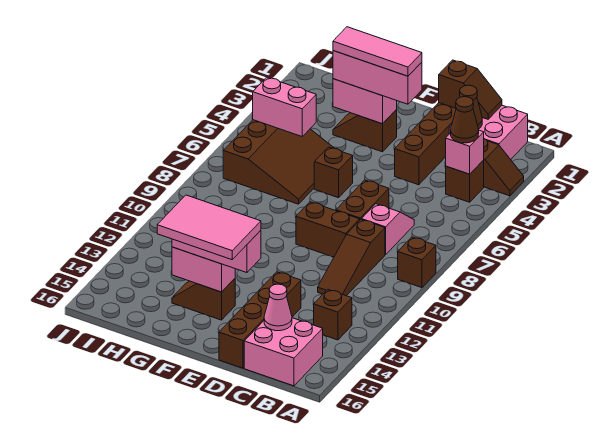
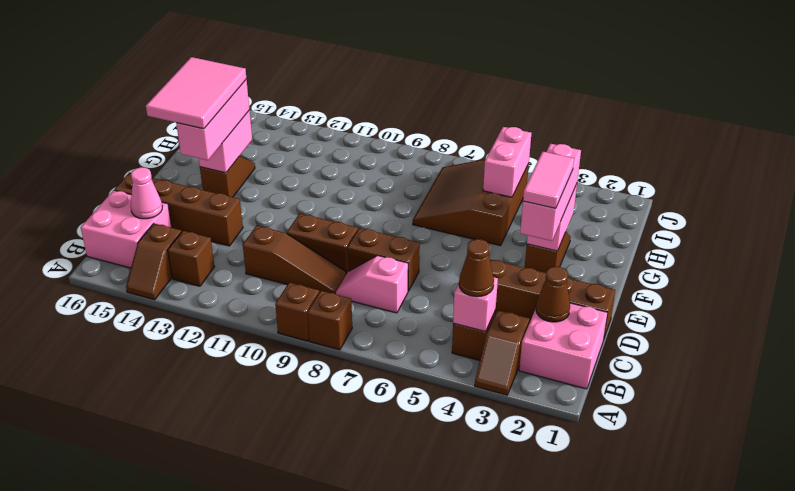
brown slope C1:D1 level 2 top D -> brown slope A14:B14 level 1 top B
pink slope C7:C8 level 1 top 8 -> pink slope C7:C8 level 1 top 7
brown slope C9:C11 level 1 top 9 -> brown slope C9:C11 level 1 top 11
brown brick D9:E9 level 1 -> brown brick D9:D10 level 1
pink tile E3:G3 level 4 -> pink tile E3:F3 level 4
brown brick F6 level 1 -> brown brick A8 level 1
brown slope G5:I7 level 1 top I -> brown slope G5:I7 level 1 top 5

